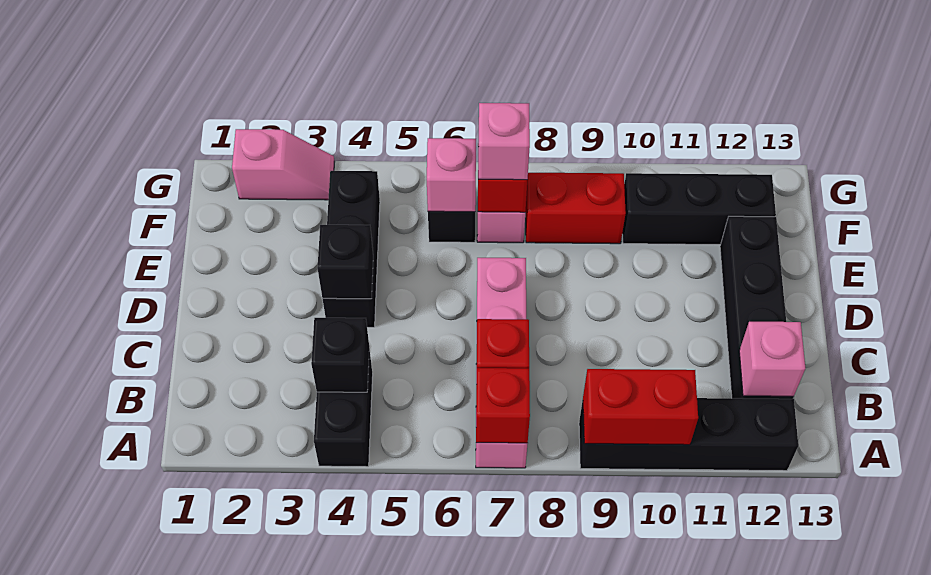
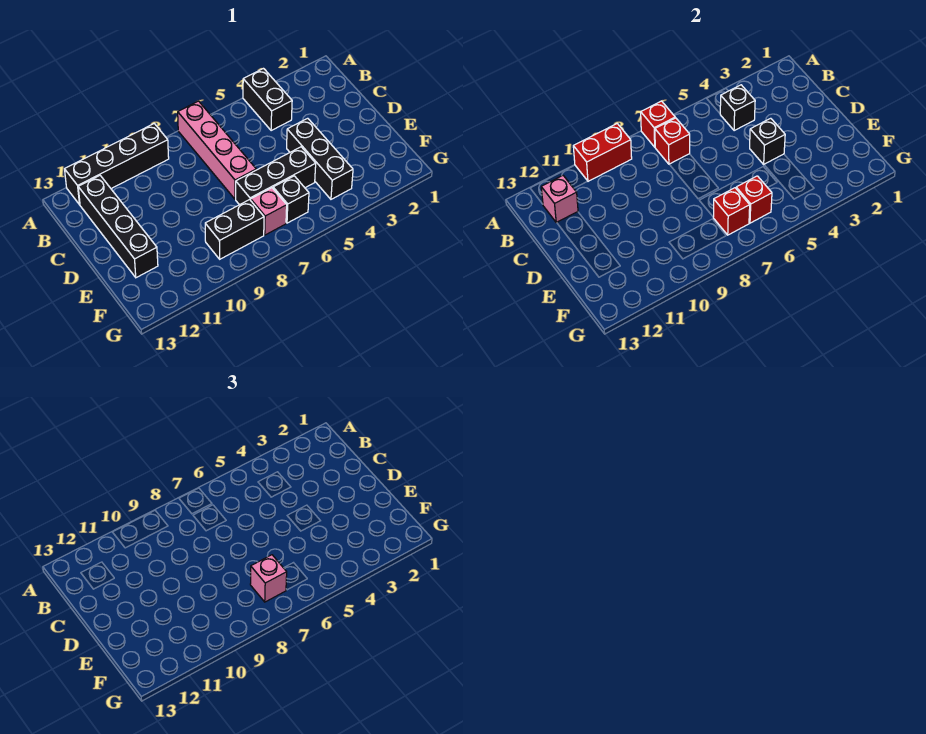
pink brick F6 level 2 -> red brick F6 level 2
red brick F8:F9 level 1 -> black brick F8:F9 level 1
black brick F10:F12 level 1 -> black brick E5:E7 level 1
pink slope G2:G3 level 1 top 2 -> none

